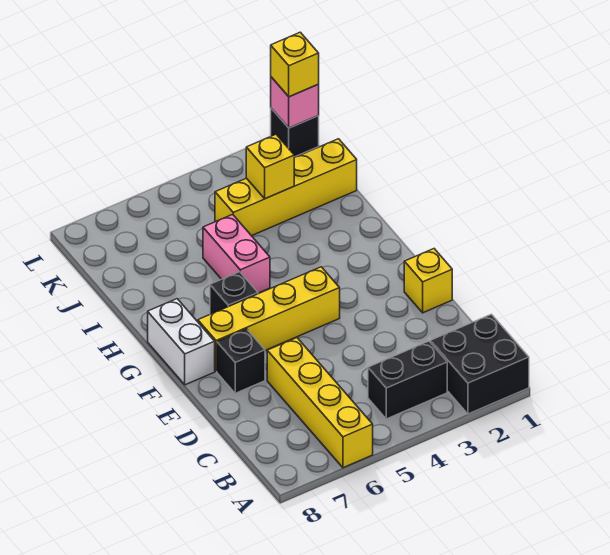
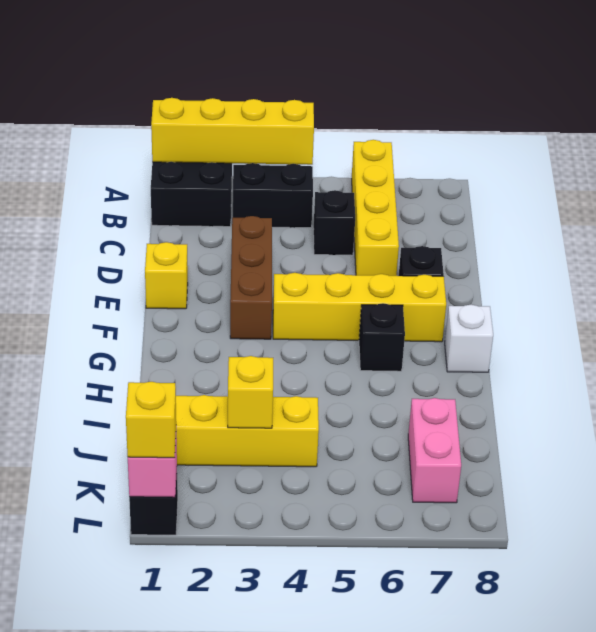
none -> yellow brick A1:A4 level 2
none -> black brick C5 level 1
none -> brown brick D3:F3 level 1
white brick F8:G8 level 1 -> white brick G8 level 1
pink brick H5:I5 level 1 -> pink brick J7:K7 level 1

